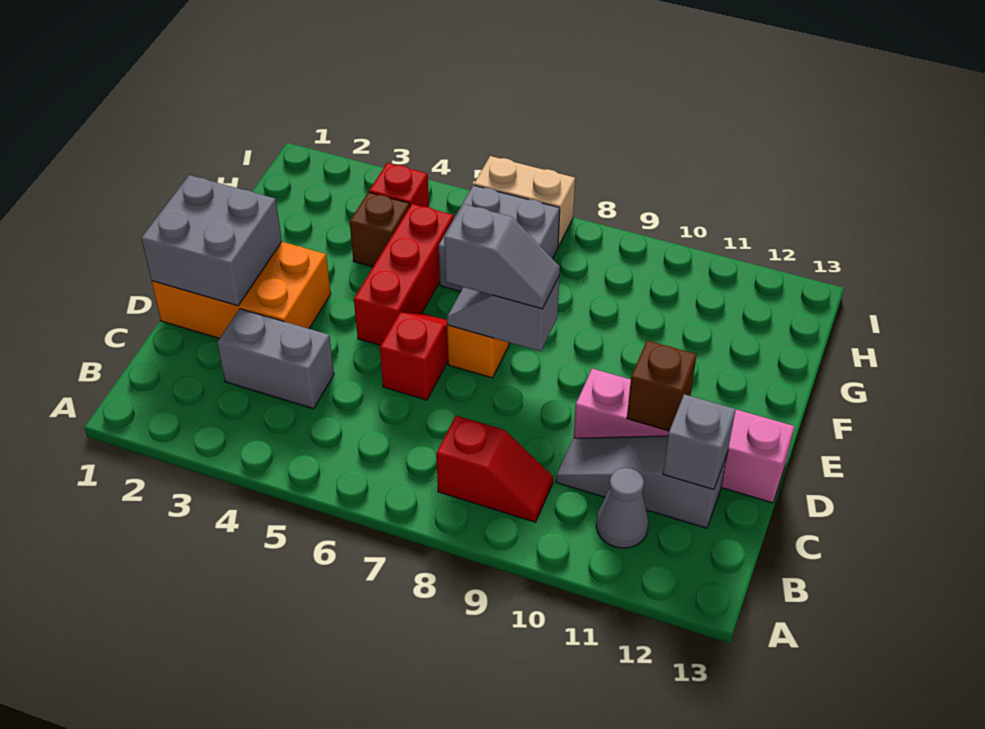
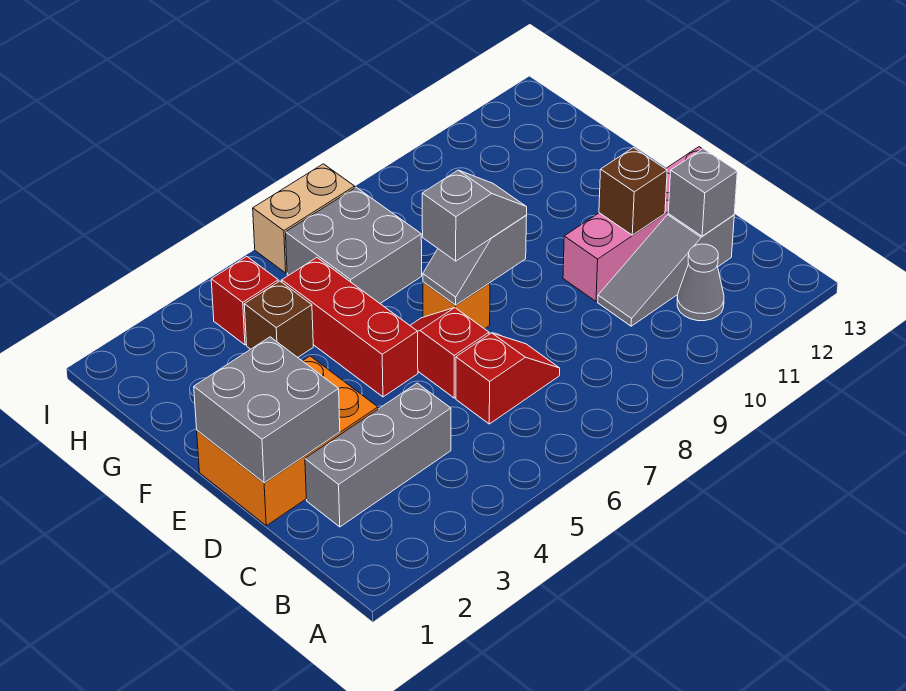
red slope B8:B9 level 1 top 8 -> red slope C6:C7 level 1 top 6
grey brick C3:C4 level 1 -> grey brick C2:C4 level 1

